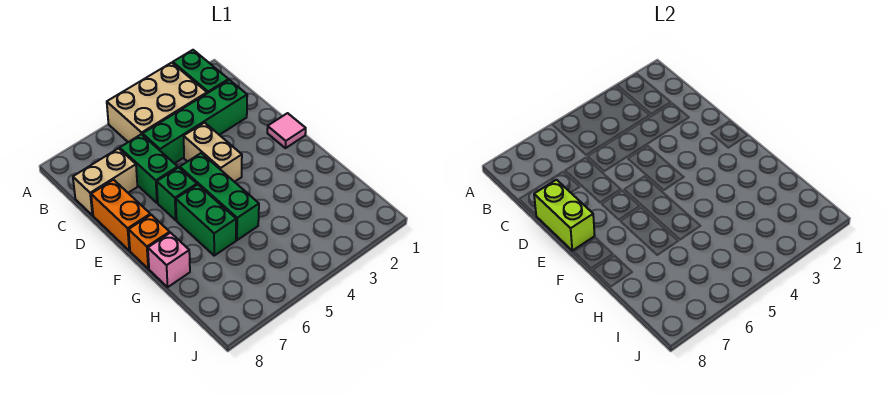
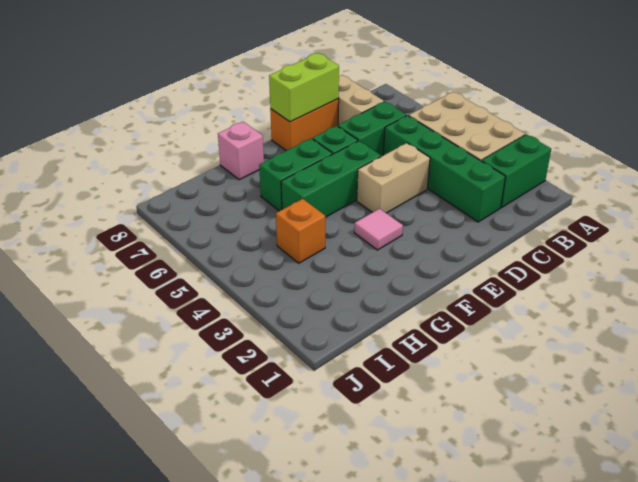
pink tile E1 level 1 -> pink tile F3 level 1
orange brick F8 level 1 -> orange brick H4 level 1

